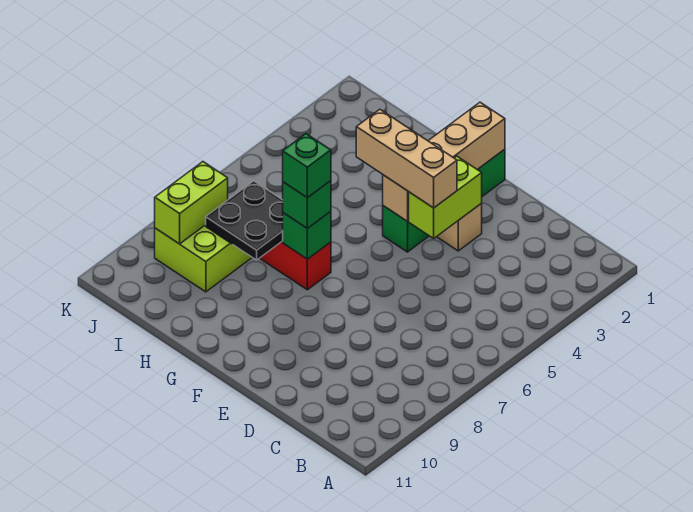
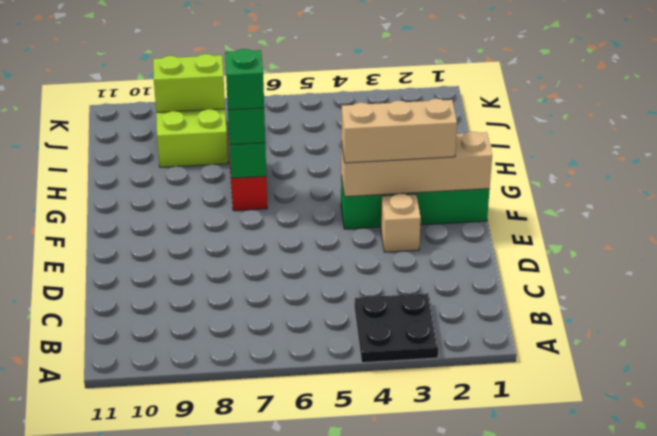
lime brick E3:E4 level 2 -> none
tan brick E4:G4 level 3 -> tan brick F2:F4 level 3
black plate H7:I8 level 2 -> black plate A3:B4 level 1

